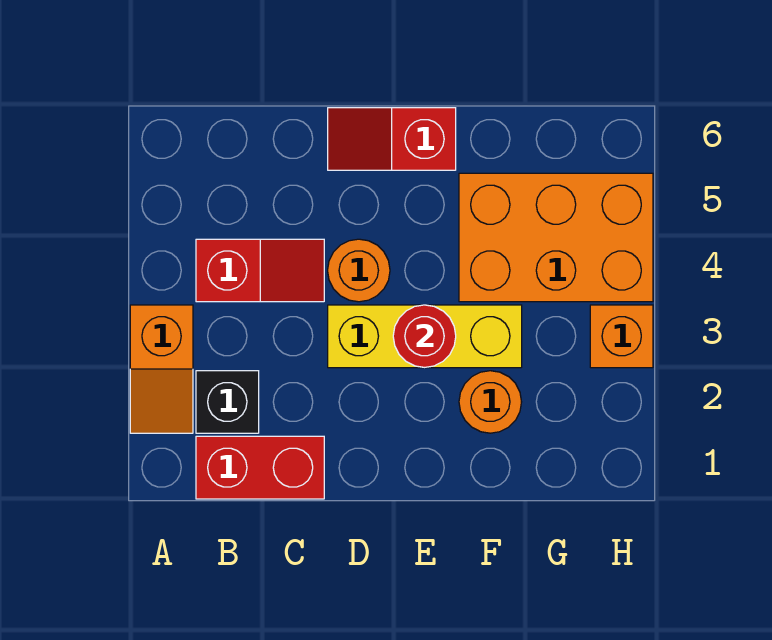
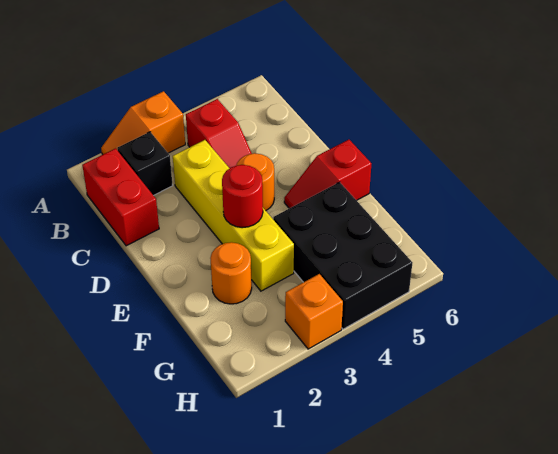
yellow brick D3:F3 level 1 -> yellow brick C3:F3 level 1
red slope D6:E6 level 1 top E -> red slope E5:E6 level 1 top 6
orange brick F4:H5 level 1 -> black brick F4:H5 level 1

